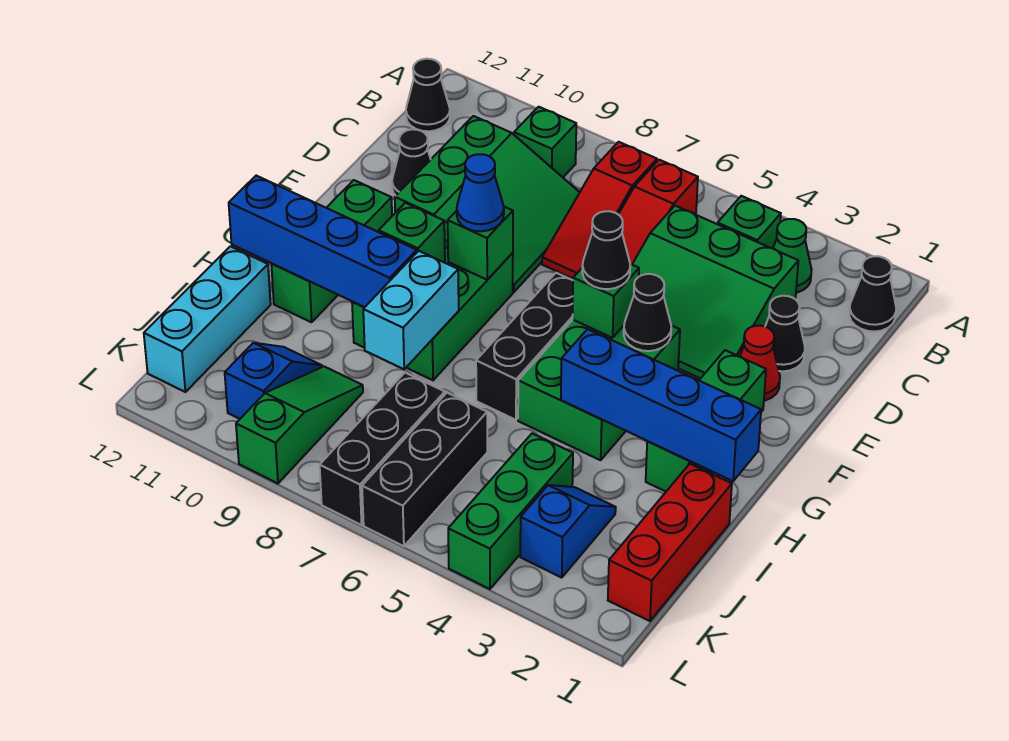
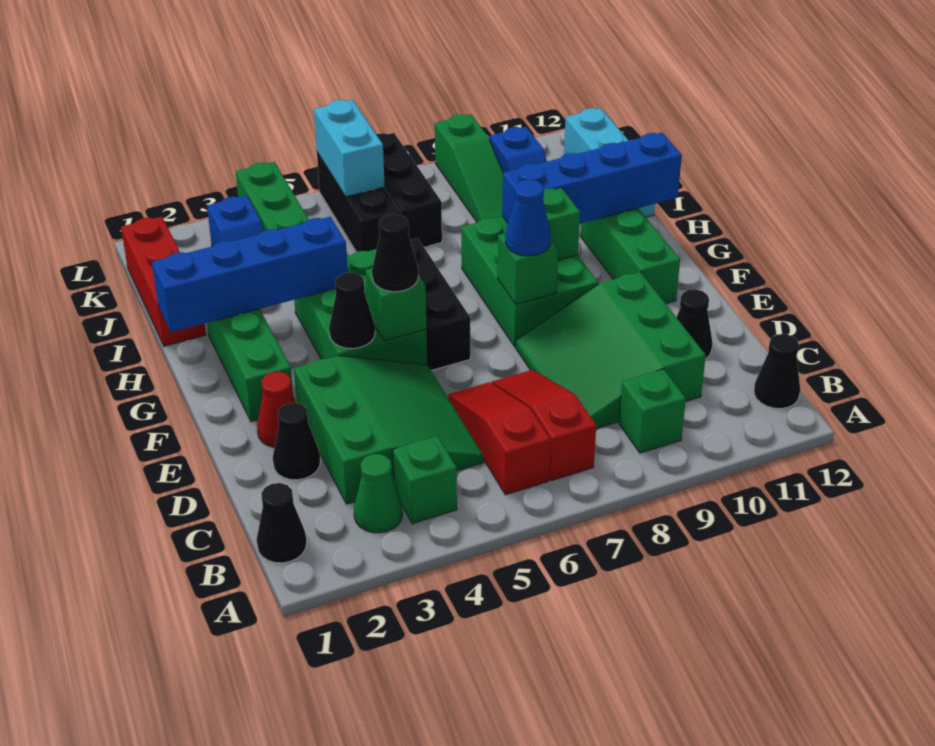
green slope C3:E5 level 1 top C -> green slope C3:E5 level 1 top 3
cyan brick H8:I8 level 2 -> cyan brick K6:L6 level 2

